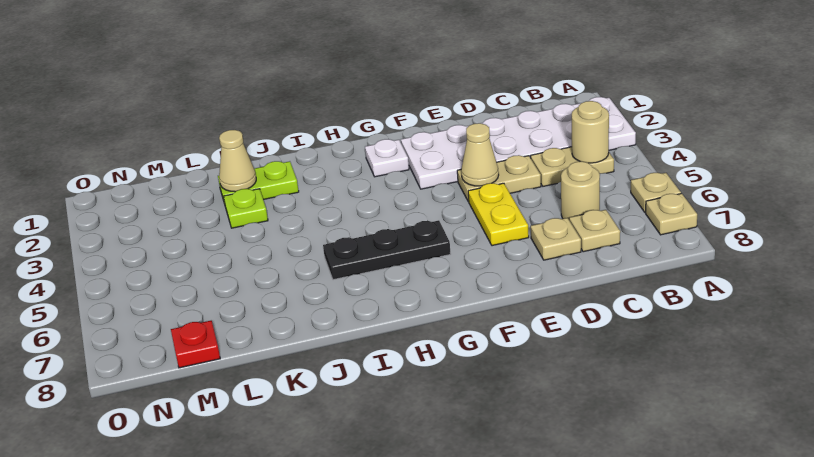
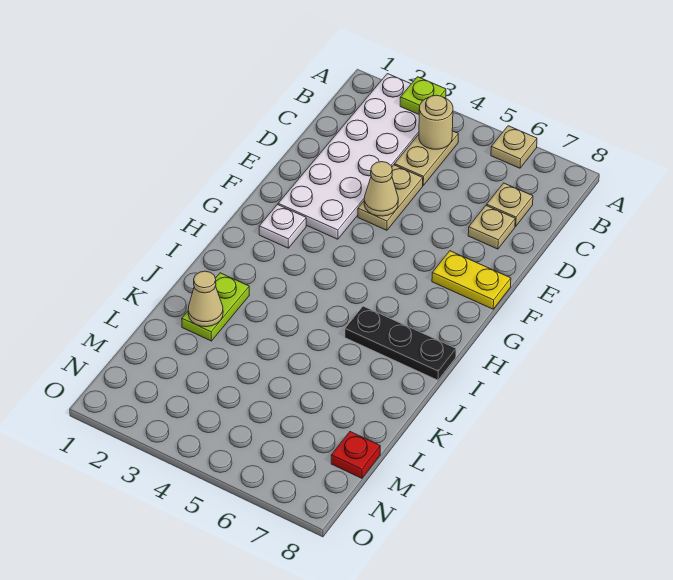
tan plate A7 level 1 -> none
tan round brick C6 level 1 -> none
yellow plate E5:E6 level 1 -> yellow plate F7:F8 level 1
black plate G6:I6 level 1 -> black plate I6:I8 level 1
lime plate K3 level 1 -> lime plate A3 level 2

